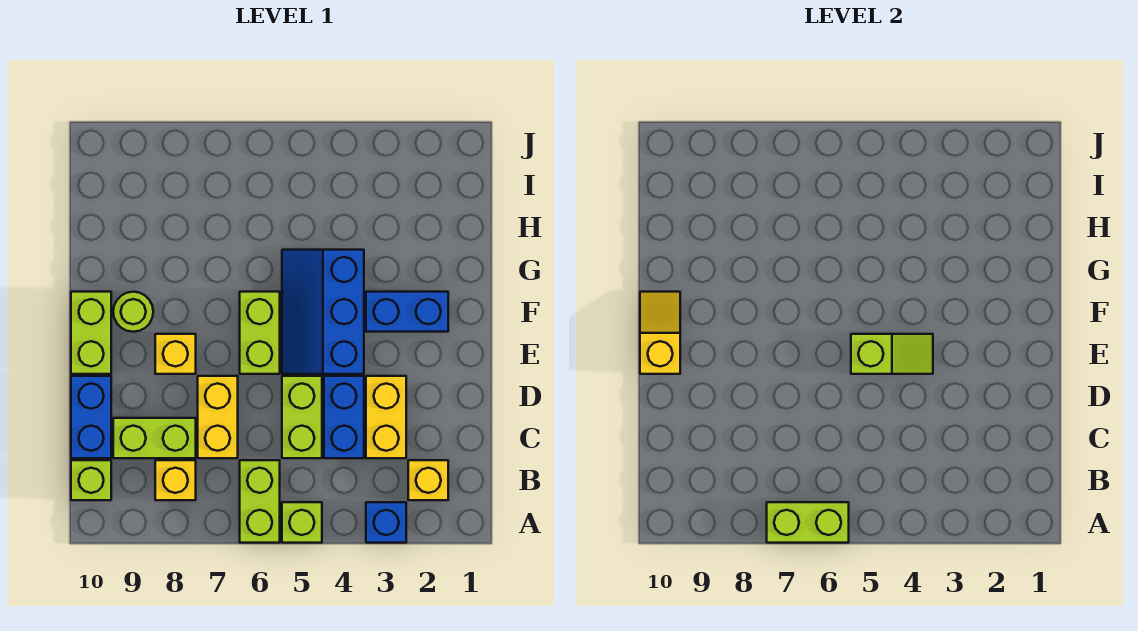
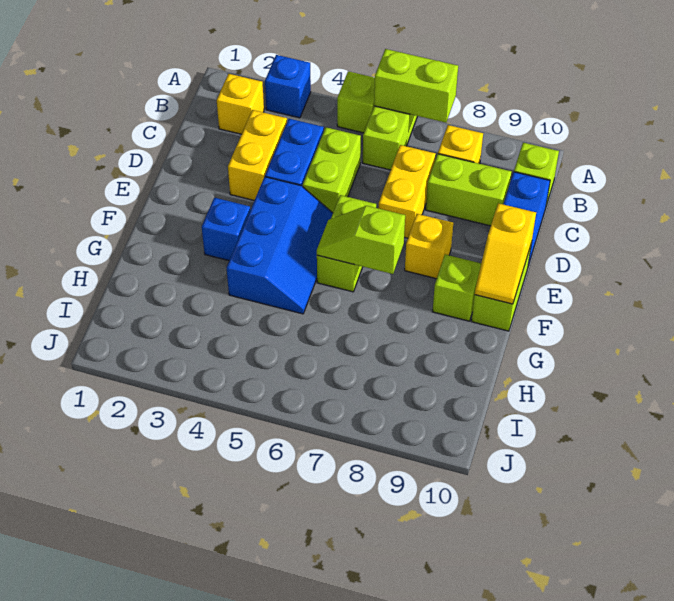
lime slope E4:E5 level 2 top 5 -> lime slope F6:F7 level 2 top 7
blue brick F2:F3 level 1 -> blue brick F3 level 1
lime round brick F9 level 1 -> lime brick F9 level 1

